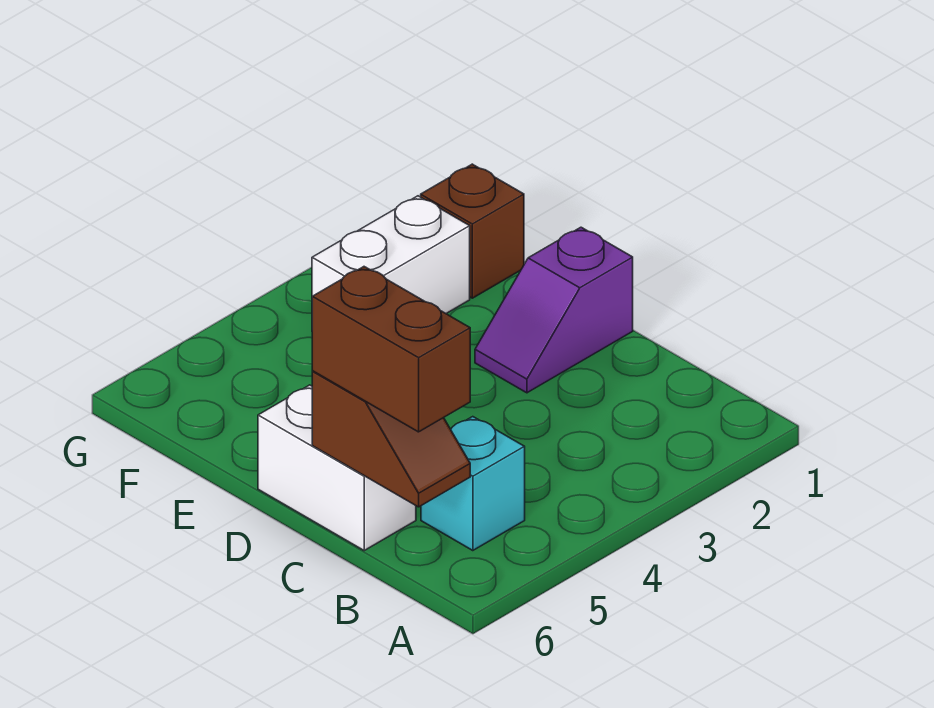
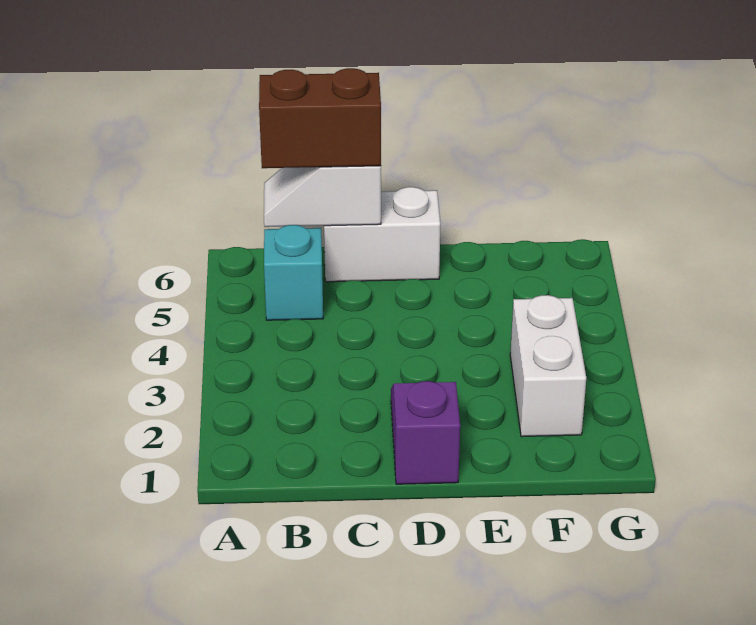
brown slope B6:C6 level 2 top C -> white slope B6:C6 level 2 top C
brown brick F1 level 1 -> none

